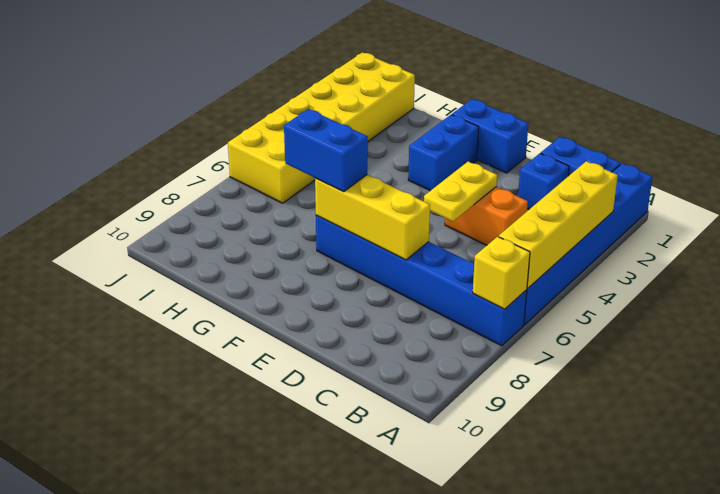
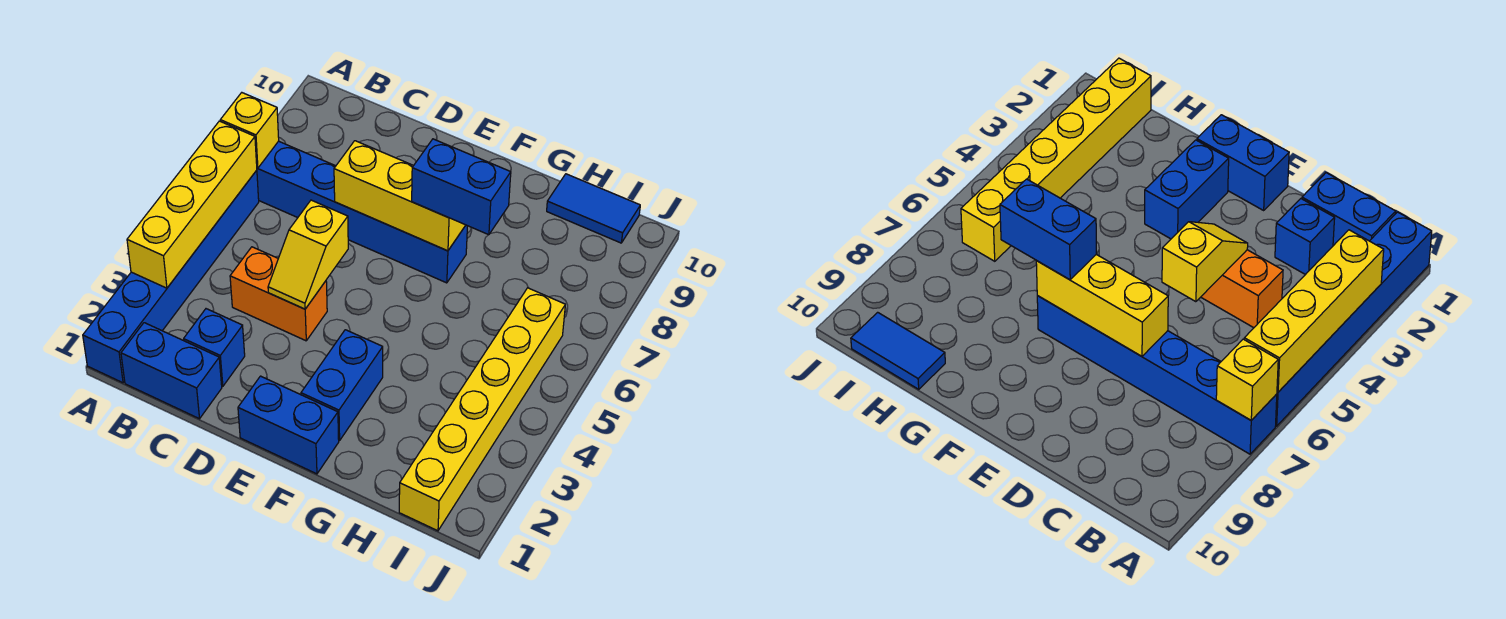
yellow plate D4:D5 level 2 -> yellow slope D4:D5 level 2 top 5
none -> blue tile H10:I10 level 1
yellow brick I1:J6 level 1 -> yellow brick I1:I6 level 1

